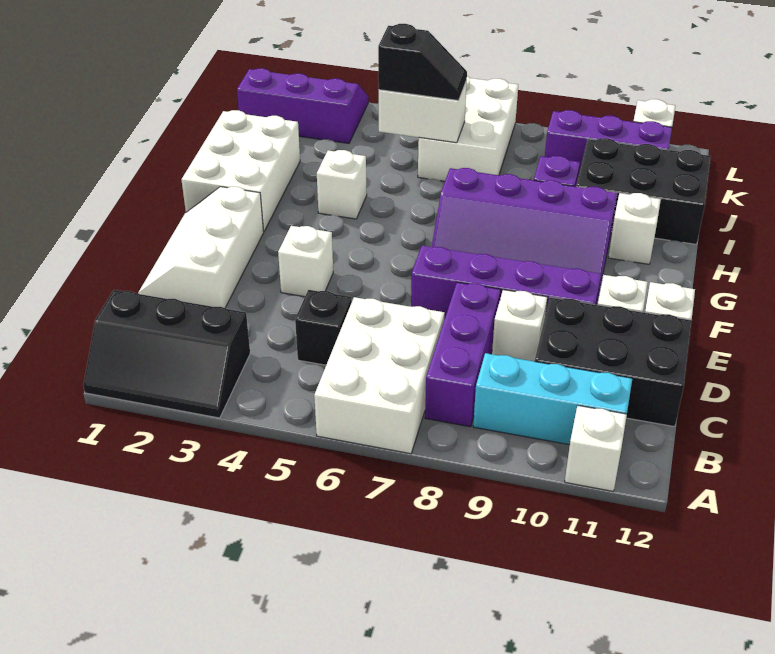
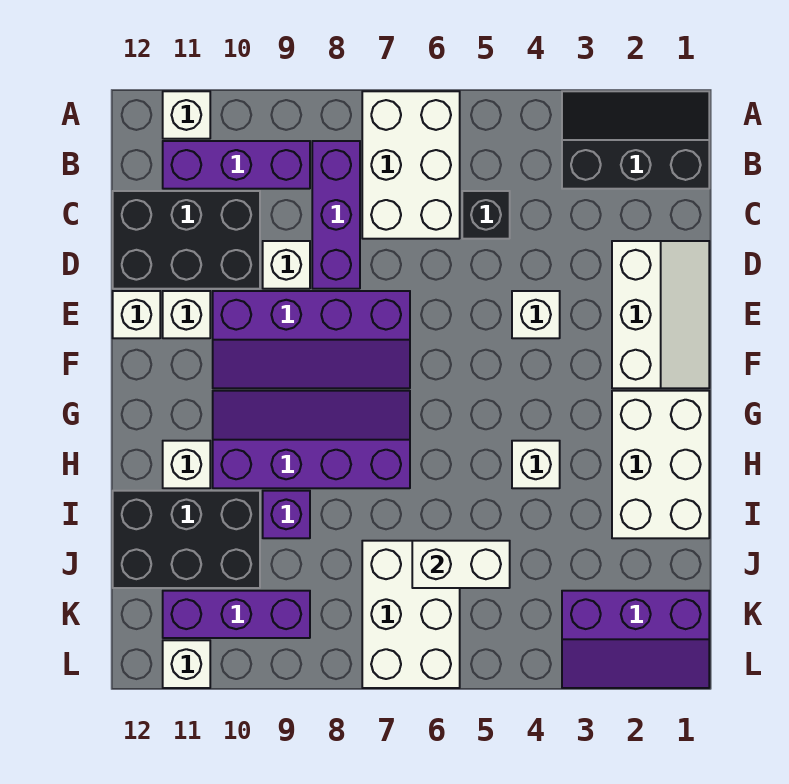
cyan brick B9:B11 level 1 -> purple brick B9:B11 level 1
black slope J5:J6 level 3 top 5 -> none

